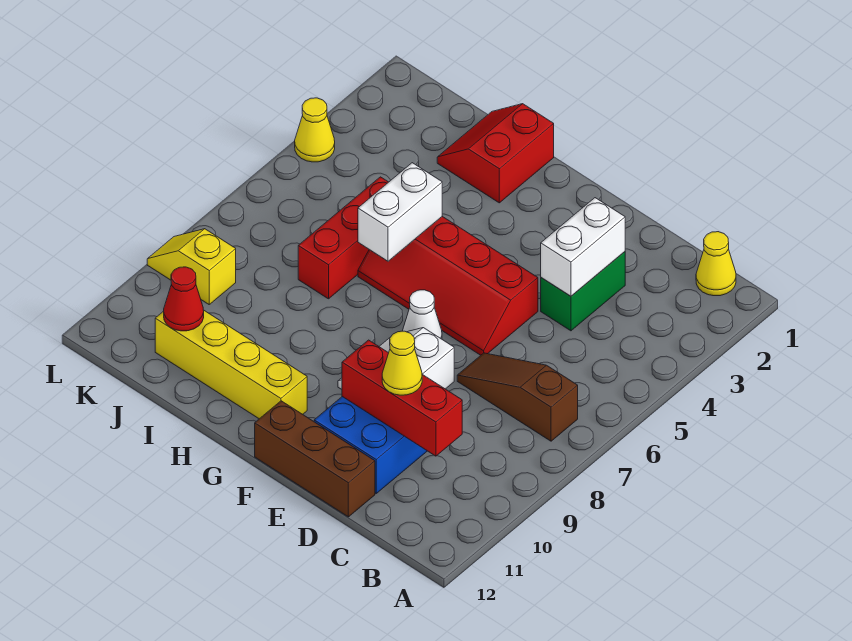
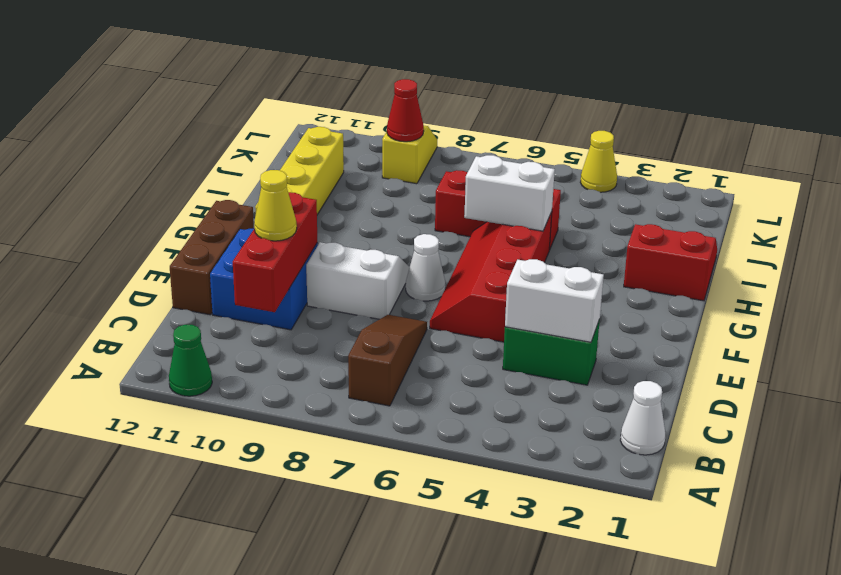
none -> green cone A11 level 1
yellow cone B1 level 1 -> white cone B1 level 1
red cone J11 level 2 -> red cone K9 level 2

